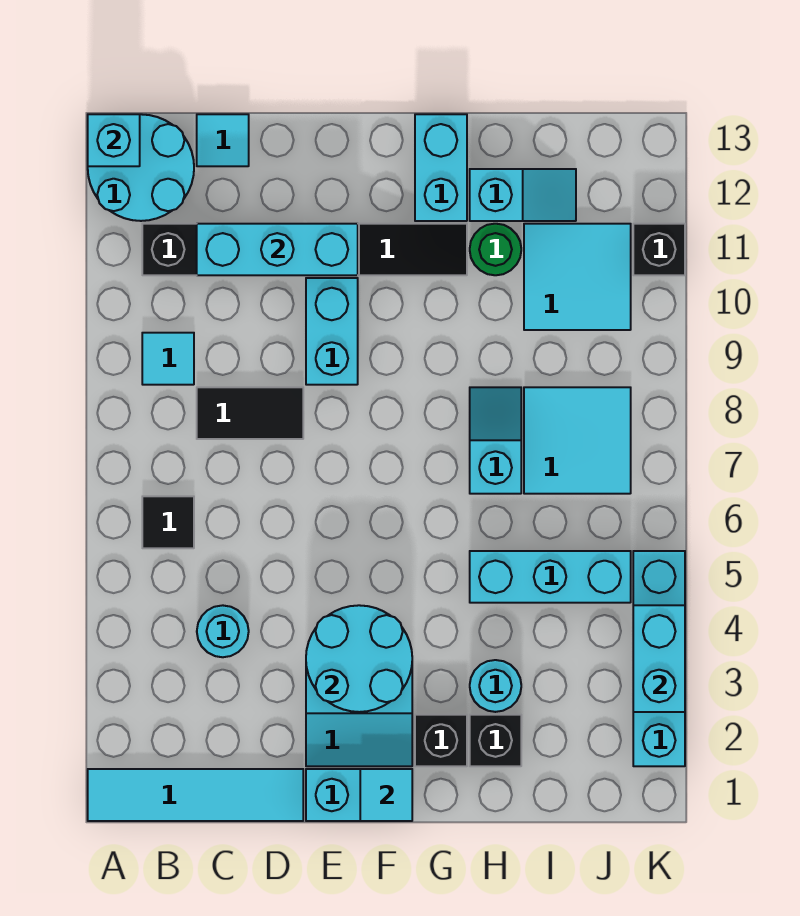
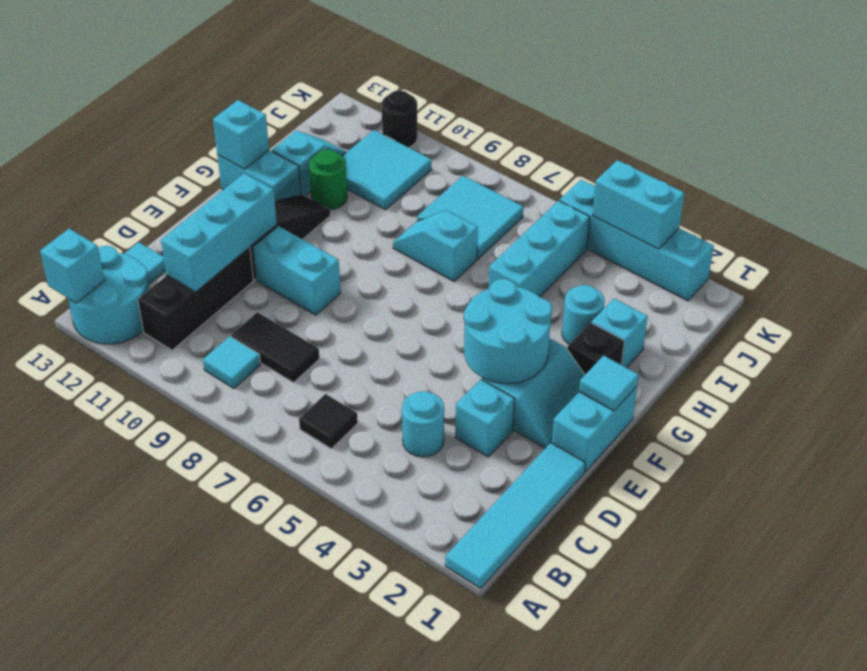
black tile C8:D8 level 1 -> black tile C8:C9 level 1
none -> cyan brick D3 level 1
none -> cyan brick G13 level 2
black brick H2 level 1 -> cyan brick H2 level 1
black brick K11 level 1 -> black round brick K11 level 1

